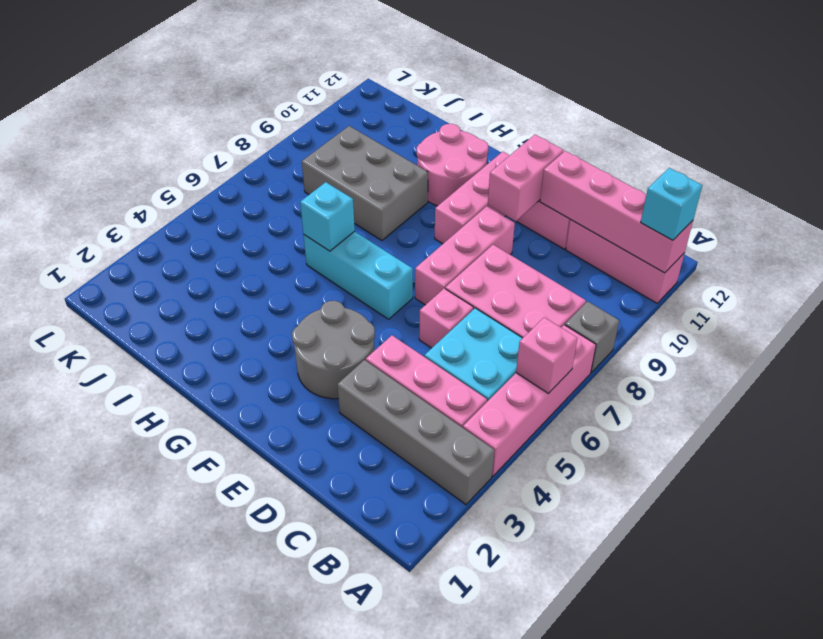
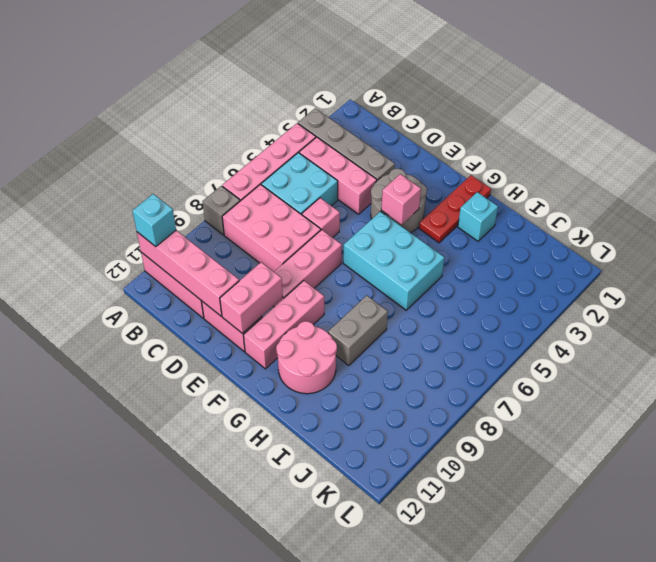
pink brick A6 level 2 -> pink brick F4 level 2
cyan brick F6:H6 level 1 -> cyan brick F5:H6 level 1
none -> red plate G1:G3 level 1
cyan brick H6 level 2 -> cyan brick H2 level 1
grey brick H8:J9 level 1 -> grey brick H8:H9 level 1

